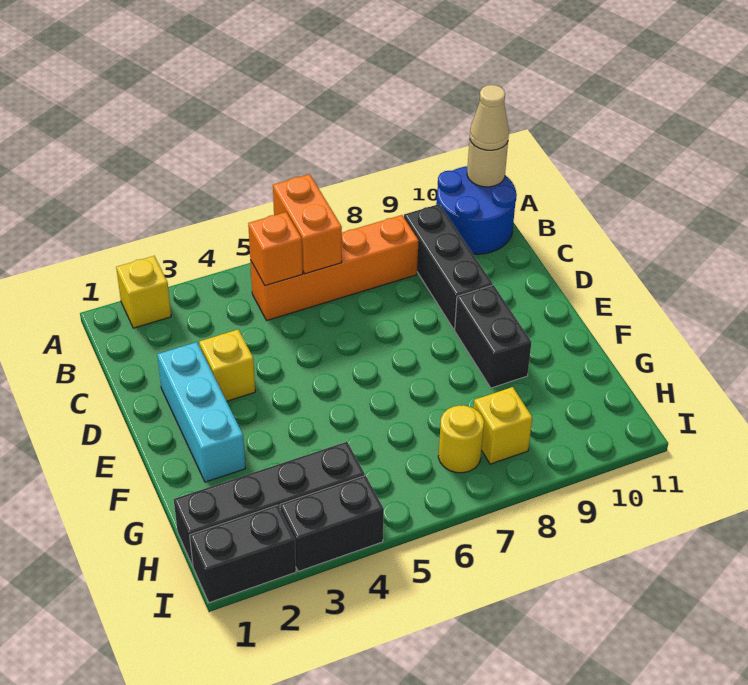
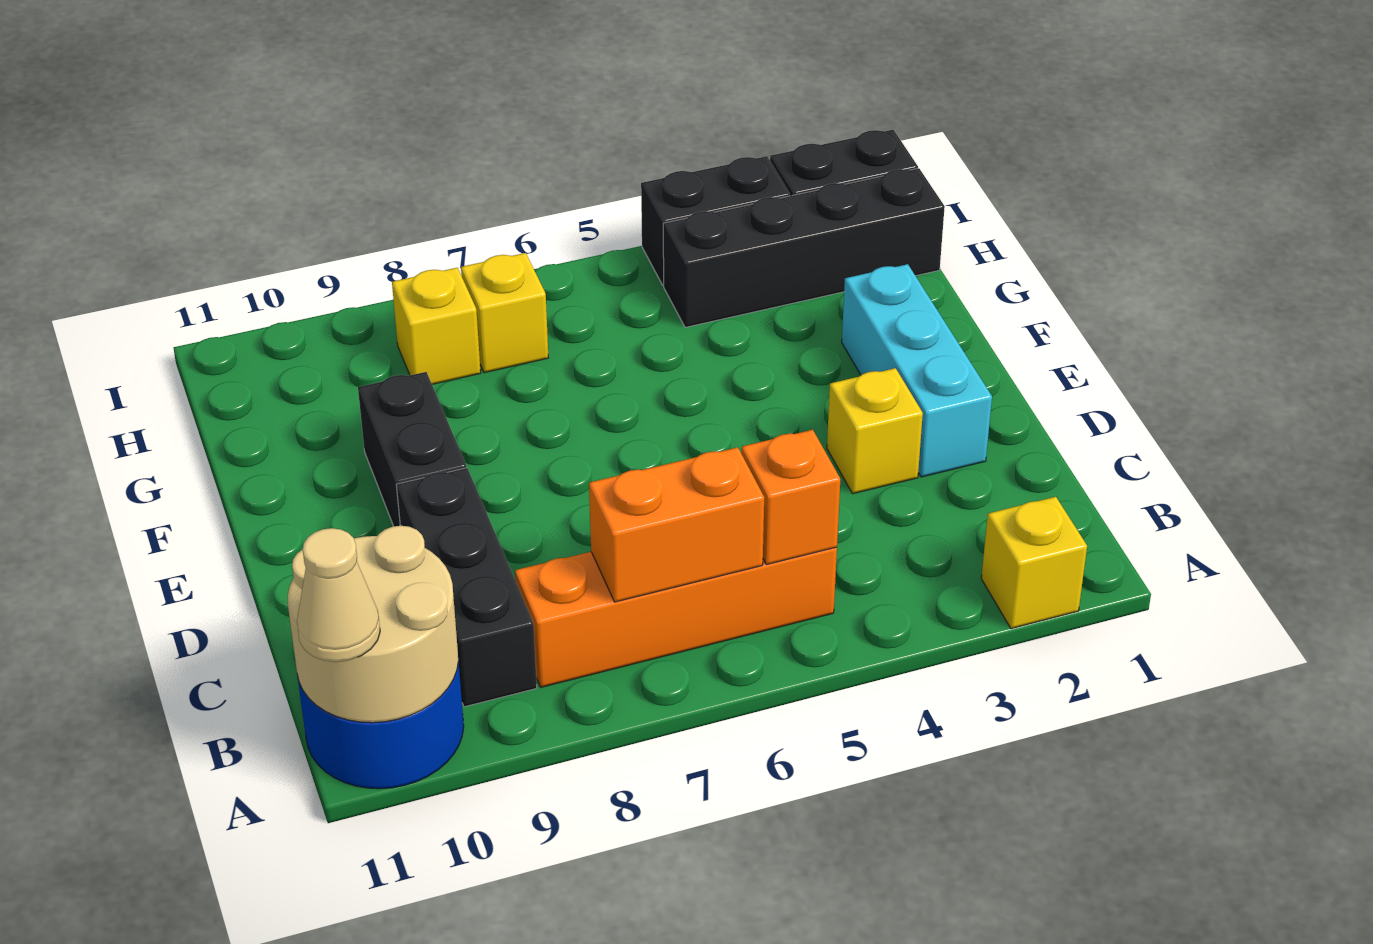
orange brick A6:B6 level 2 -> orange brick B6:B7 level 2
tan round brick A11 level 2 -> tan round brick A10:B11 level 2
yellow round brick H7 level 1 -> yellow brick H7 level 1

